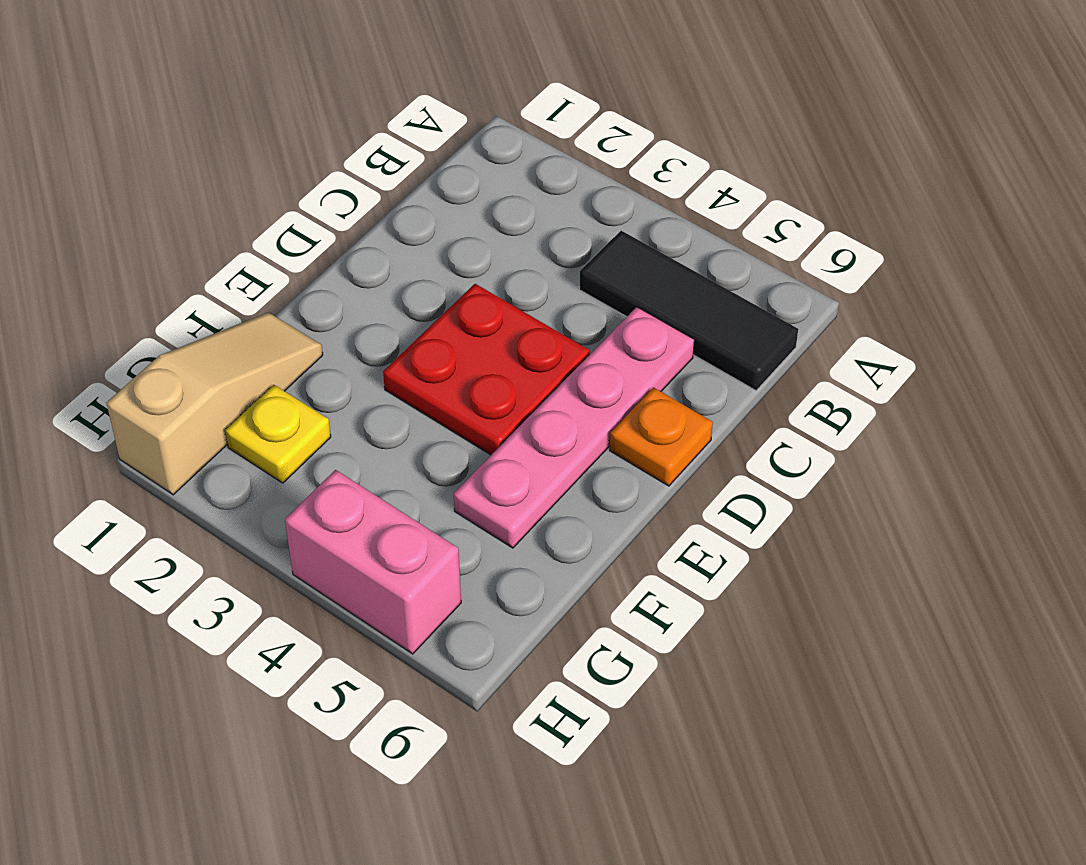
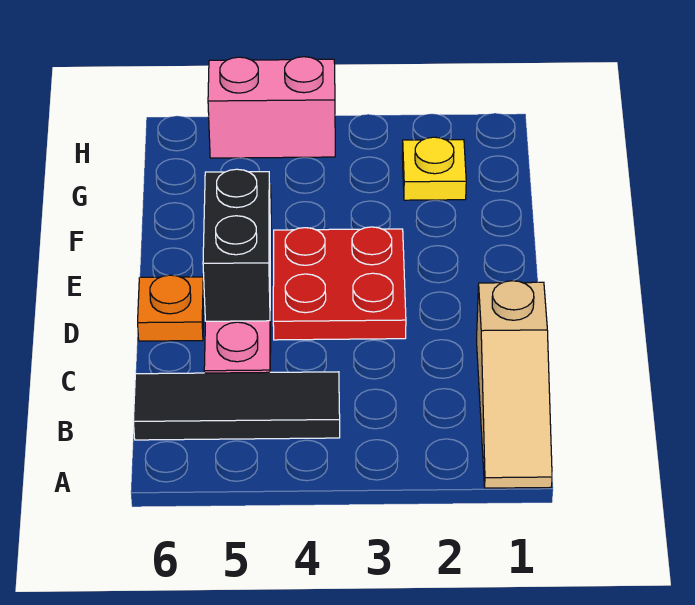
none -> black brick D5:E5 level 2
tan slope F1:H1 level 1 top H -> tan slope A1:C1 level 1 top C

